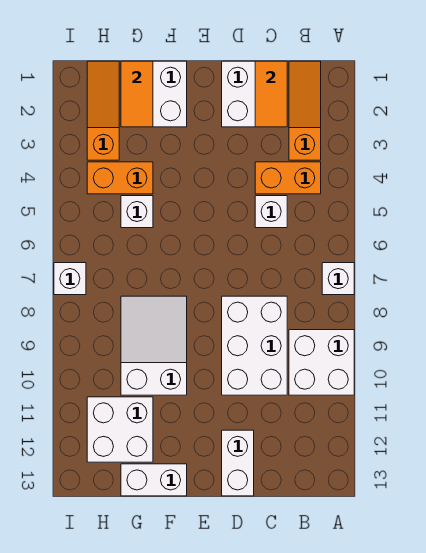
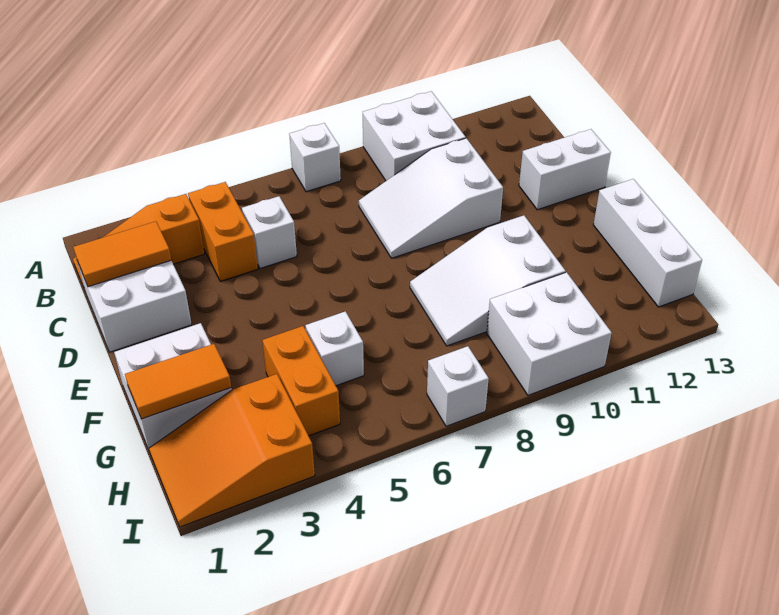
white brick C8:D10 level 1 -> white slope C8:D10 level 1 top 10
white brick F13:G13 level 1 -> white brick F13:H13 level 1
white brick G11:H12 level 1 -> white brick H9:I10 level 1
orange slope H1:H3 level 1 top 3 -> orange slope H1:I3 level 1 top 3

